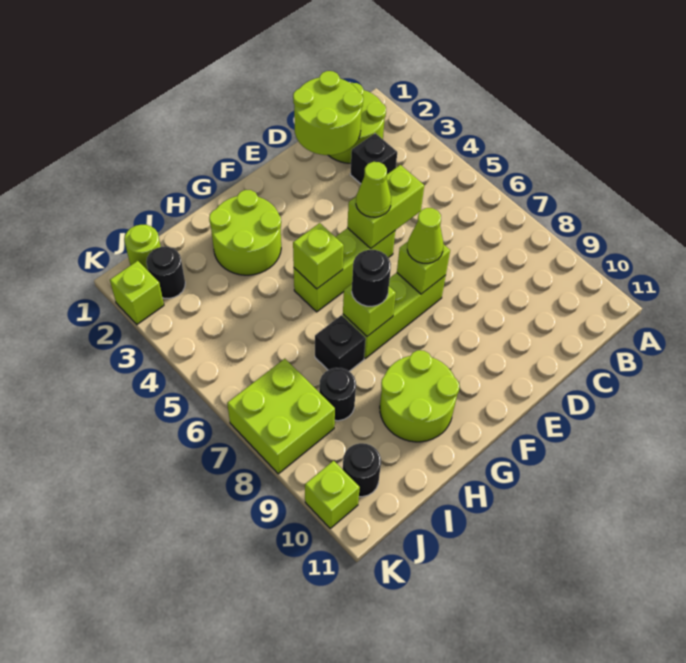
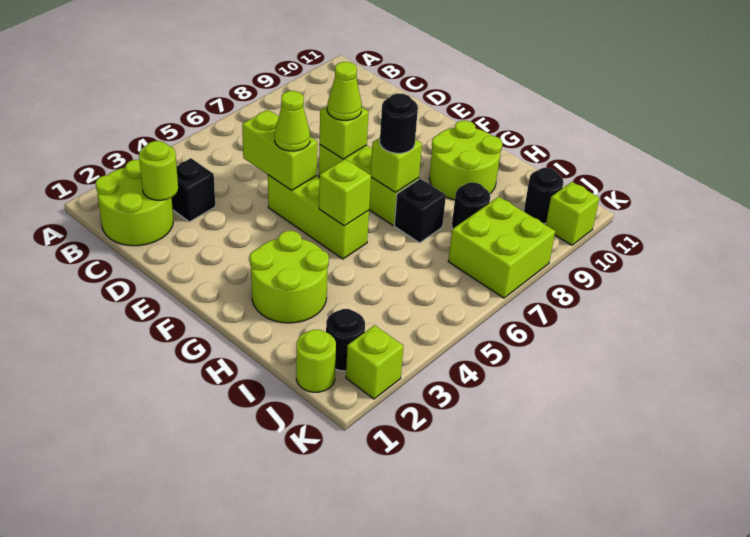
lime round brick C1:D2 level 2 -> lime round brick C2 level 2

